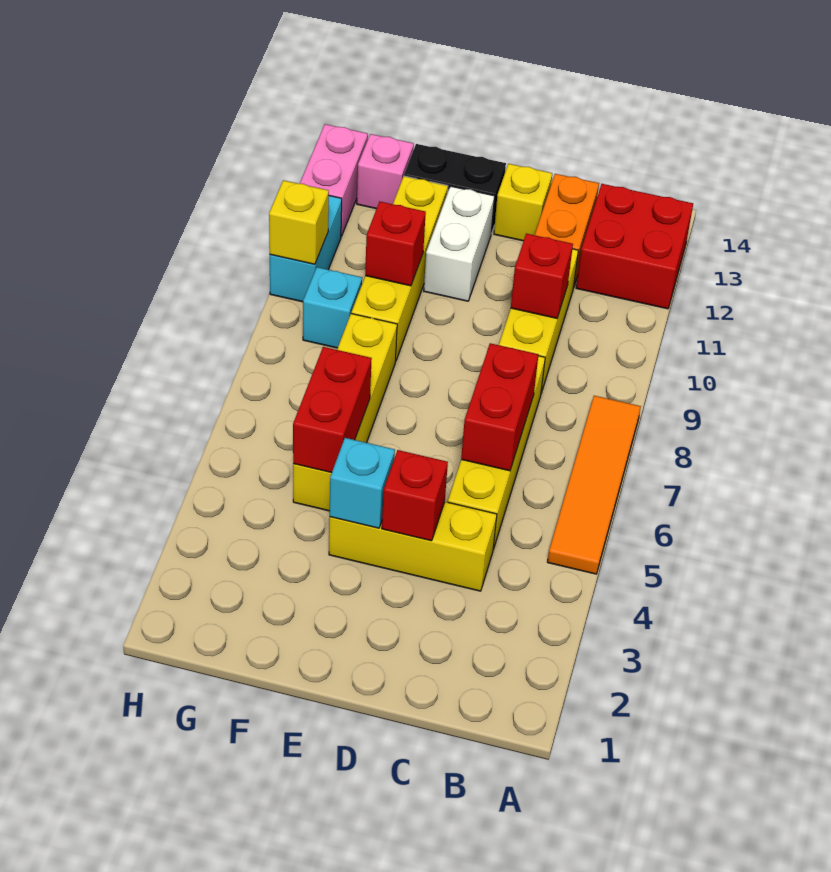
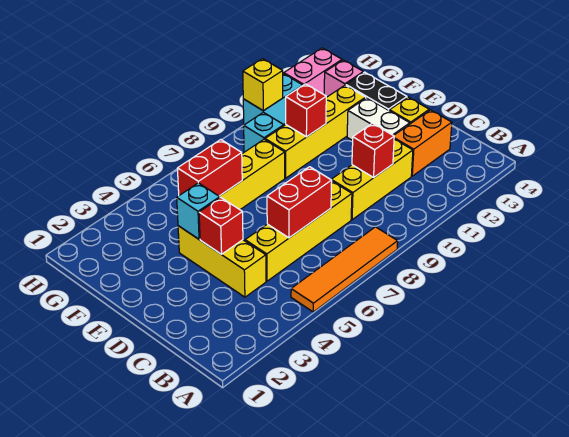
red brick A12:B13 level 1 -> none
white brick E11:E12 level 1 -> white brick D12:E12 level 1

